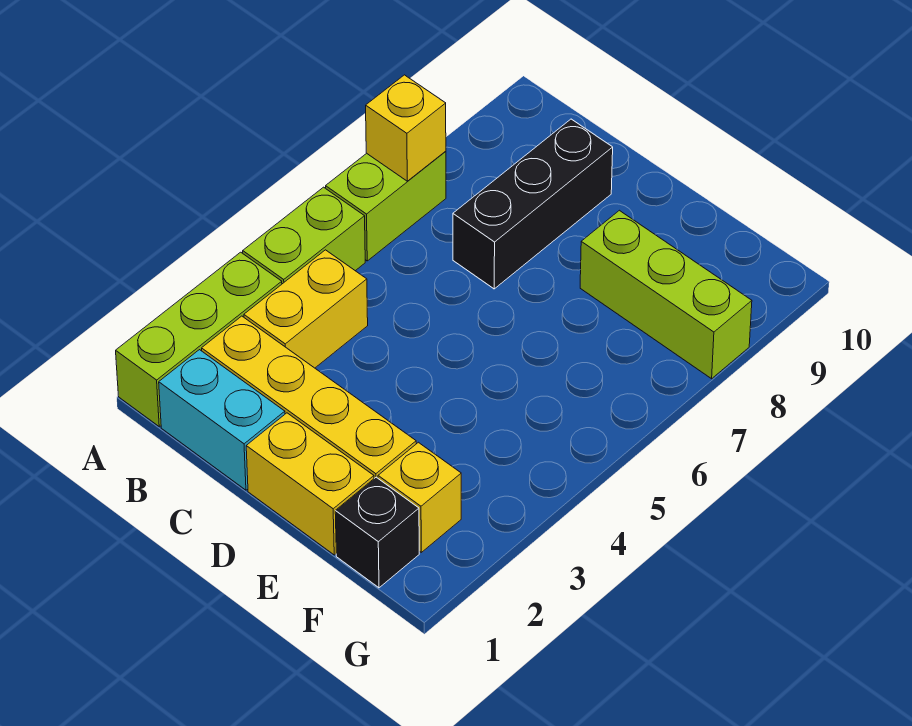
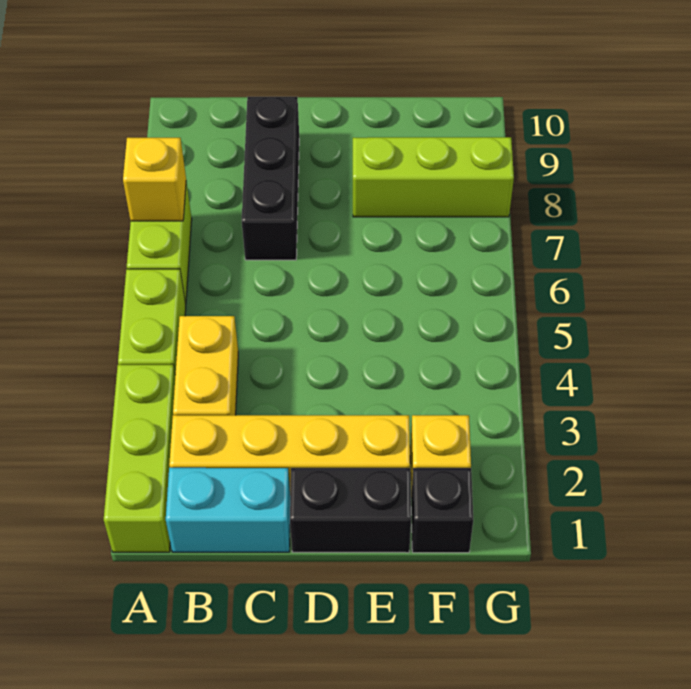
yellow brick D1:E1 level 1 -> black brick D1:E1 level 1

